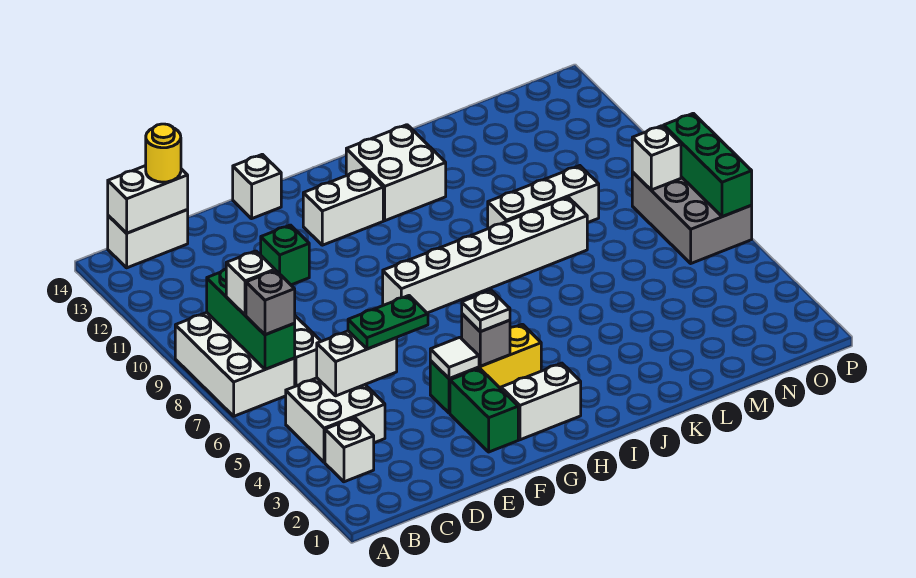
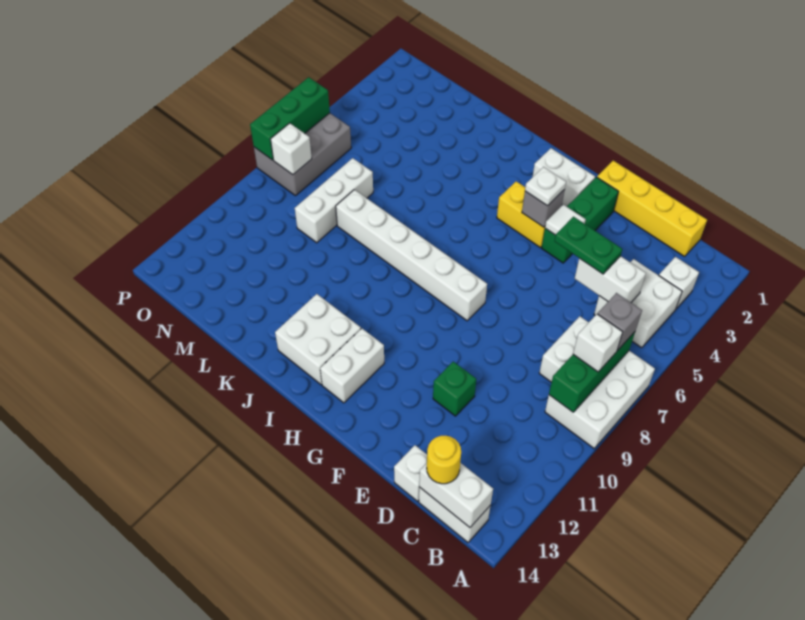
none -> yellow brick C1:F1 level 1
white brick F14 level 1 -> white brick D14 level 1
white brick G12:H12 level 1 -> white brick H12:H13 level 1
white brick K9:M9 level 1 -> white brick M7:M9 level 1

